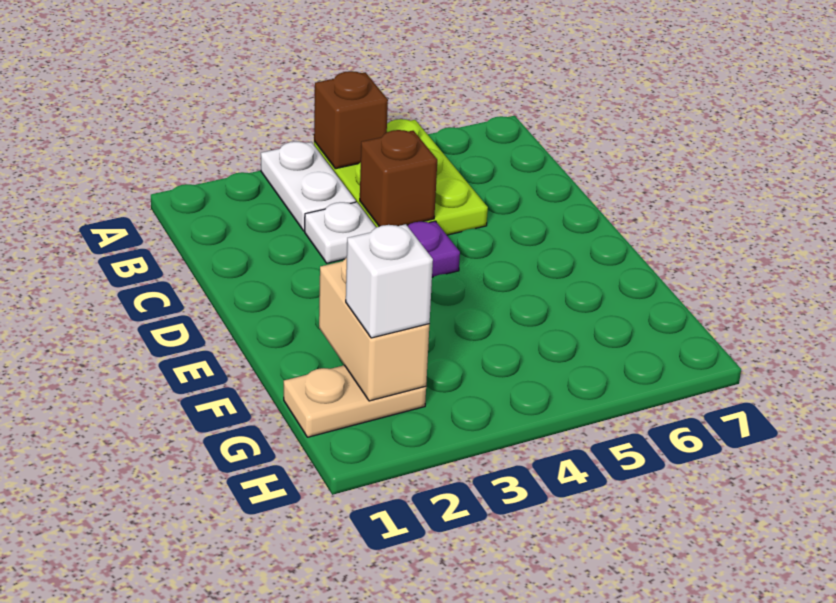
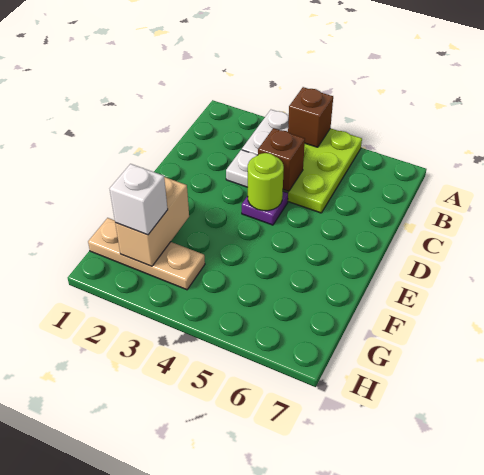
none -> lime round brick D4 level 2
tan plate G1:G2 level 1 -> tan plate G1:G3 level 1

